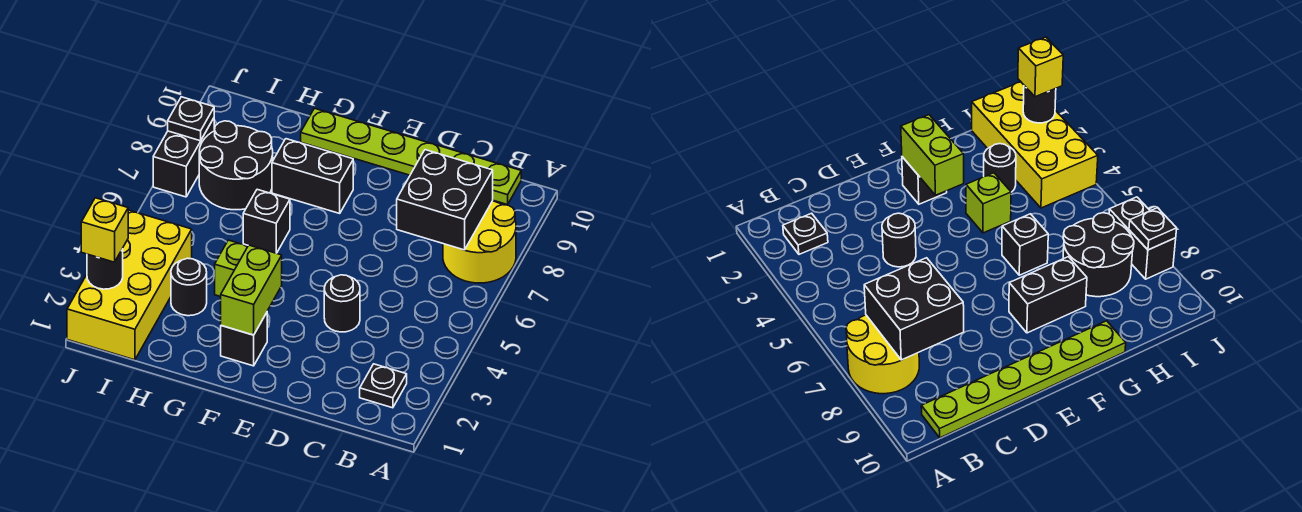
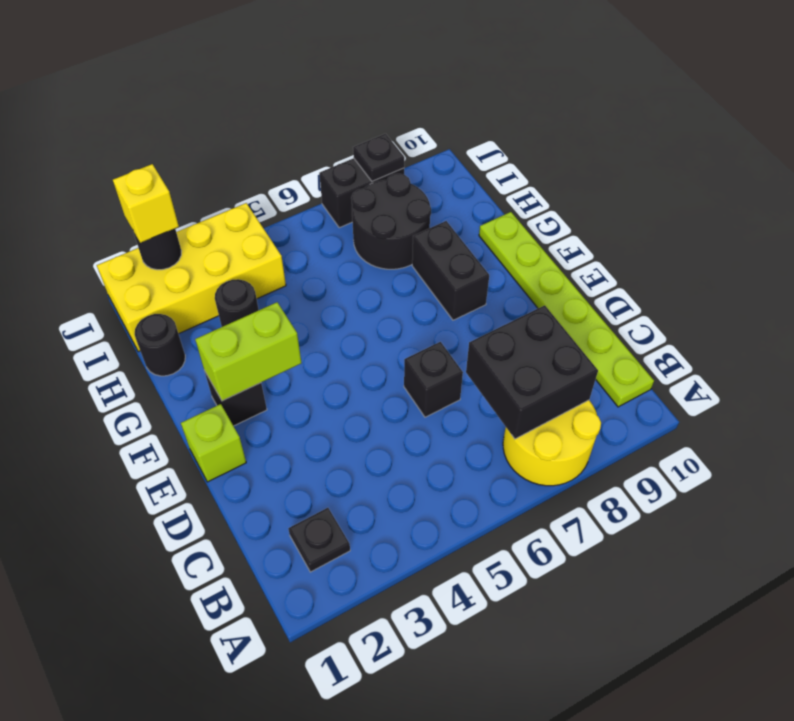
black round brick D4 level 1 -> black round brick H1 level 1
lime brick G4 level 1 -> lime brick E1 level 1
black brick G6 level 1 -> black brick D6 level 1

